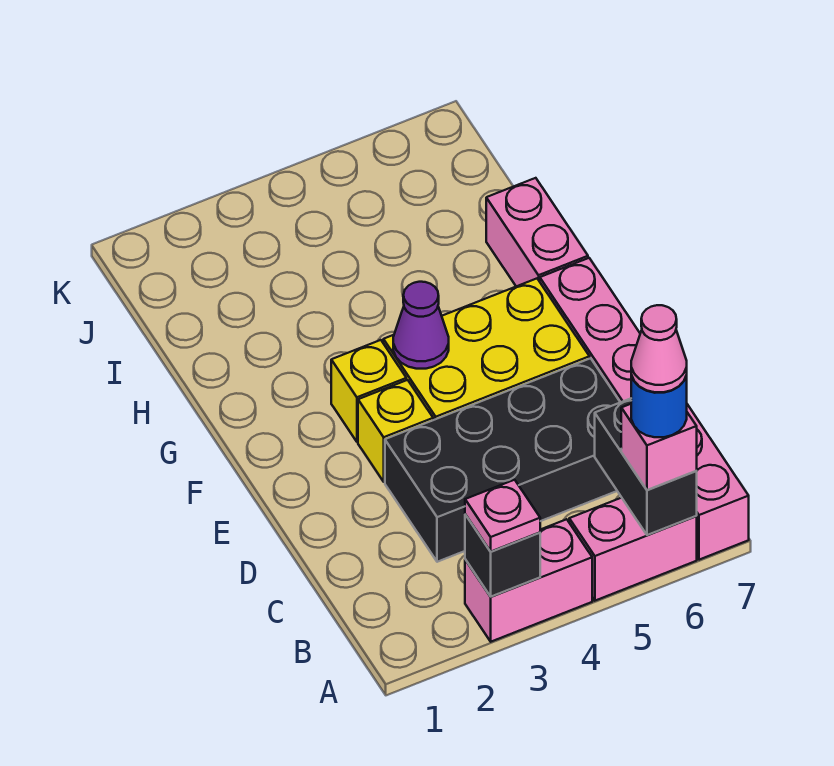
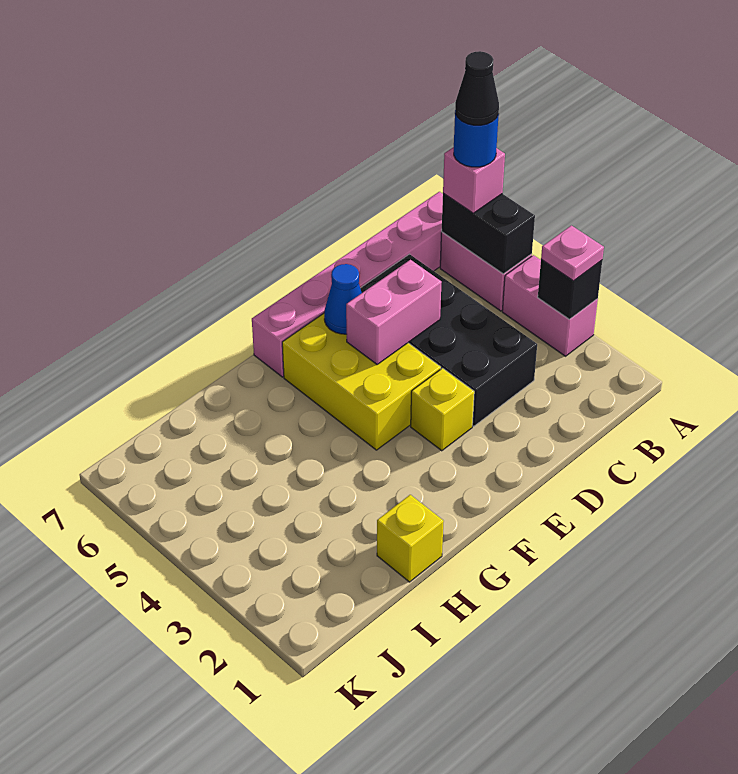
black brick A6:B6 level 2 -> black brick A5:A6 level 2
pink cone A6 level 5 -> black cone A6 level 5
none -> blue cone E6 level 2
yellow brick F3 level 1 -> yellow brick H1 level 1
purple cone F4 level 2 -> none
pink brick G7:H7 level 1 -> pink brick D5:E5 level 2

